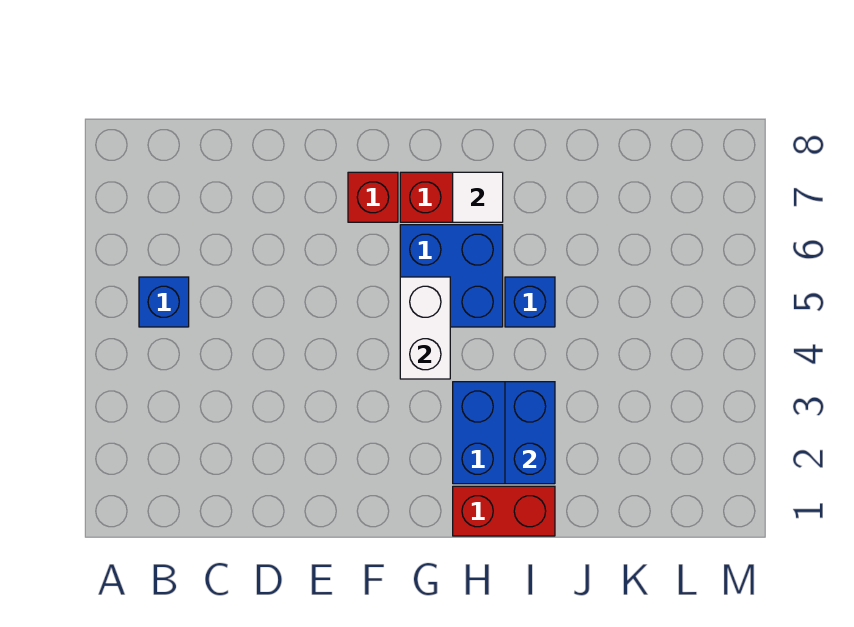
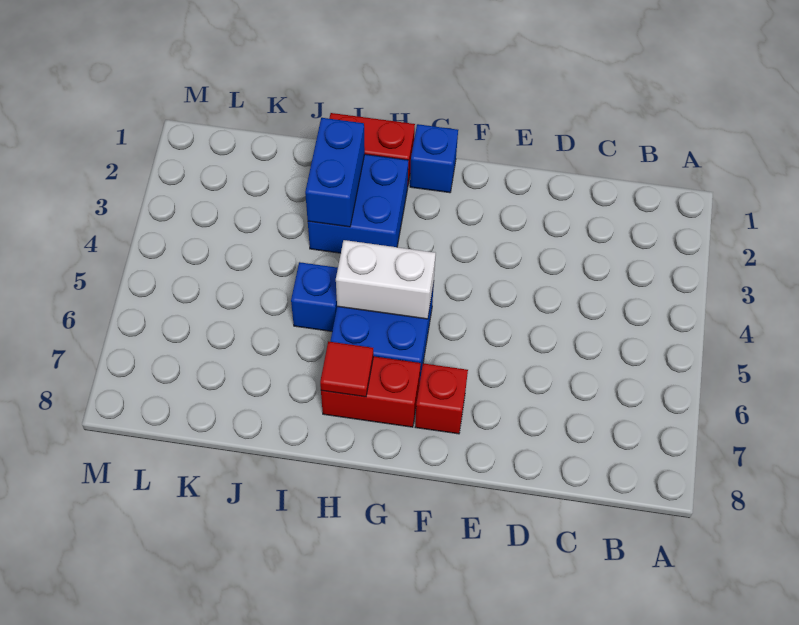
blue brick B5 level 1 -> blue brick G1 level 1
white brick G4:G5 level 2 -> white brick G5:H5 level 2
white tile H7 level 2 -> red tile H7 level 2

